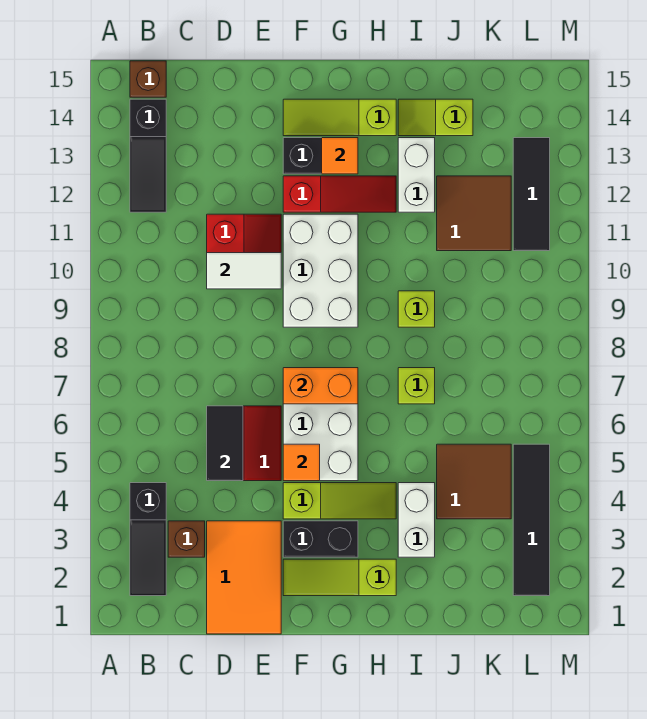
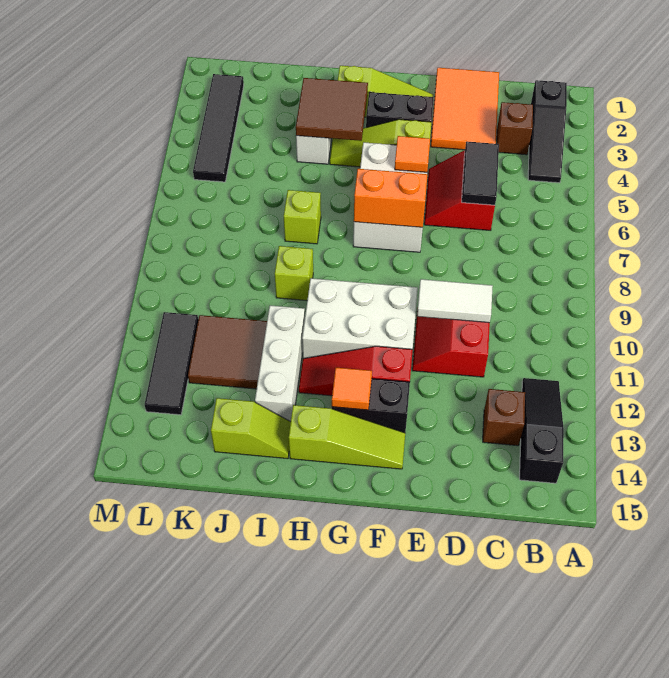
black slope B2:B4 level 1 top 4 -> black slope B2:B4 level 1 top 2
brown brick B15 level 1 -> brown brick C13 level 1
white brick F9:G11 level 1 -> white brick F10:H11 level 1
white brick I12:I13 level 1 -> white brick I11:I13 level 1
brown tile J4:K5 level 1 -> brown tile H3:I4 level 2

